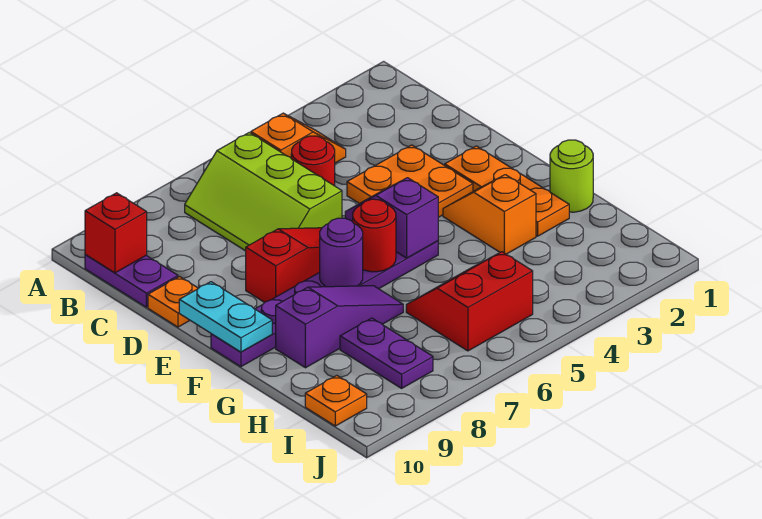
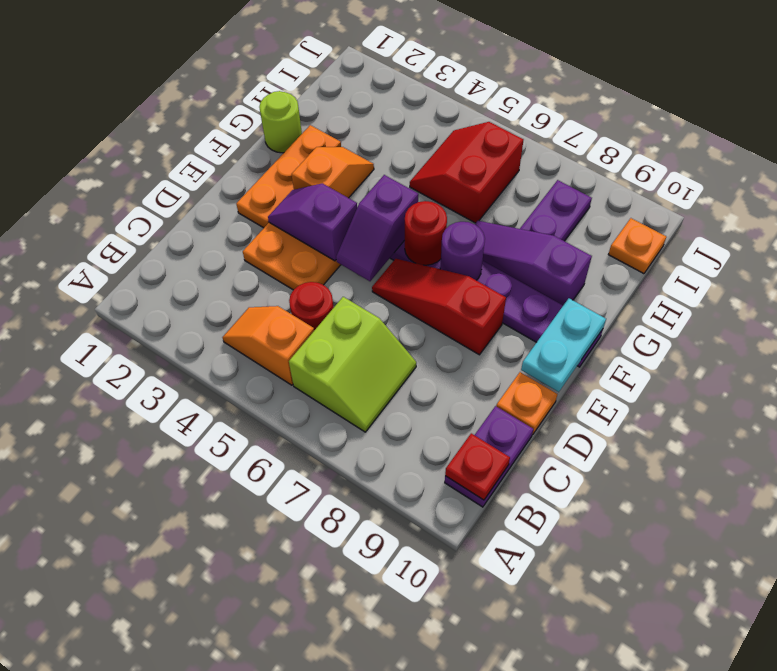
lime slope B6:D7 level 1 top 6 -> lime slope B6:C7 level 1 top 6
red brick B10 level 2 -> red plate B10 level 2
none -> purple slope E3:E4 level 2 top 4
orange slope F3:G3 level 1 top G -> orange slope F3:G3 level 1 top F
red slope H5:I6 level 1 top I -> red slope H5:I6 level 1 top 6

